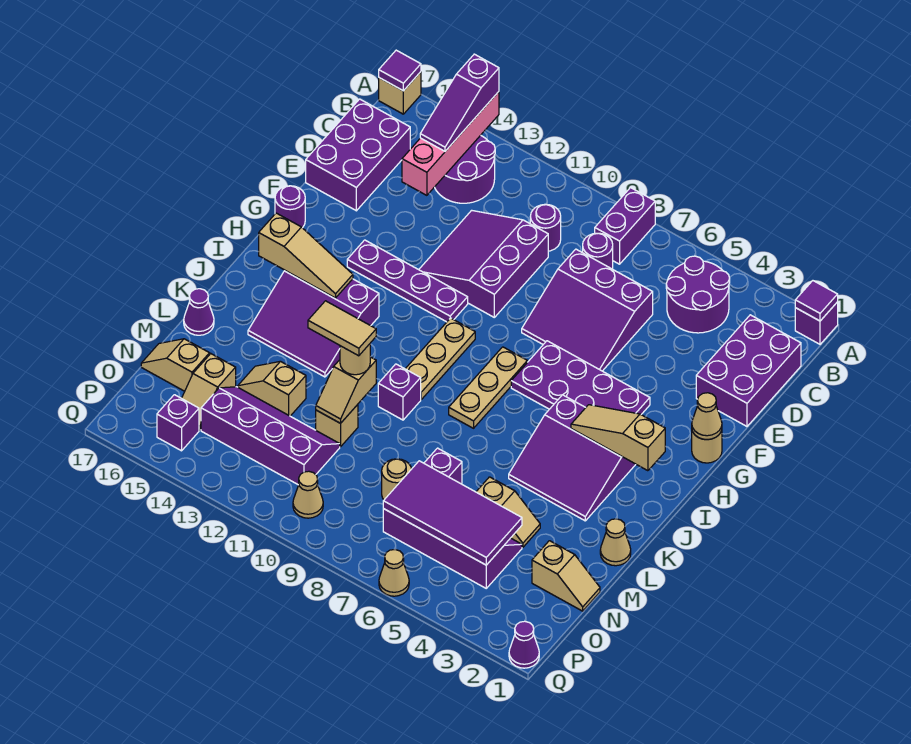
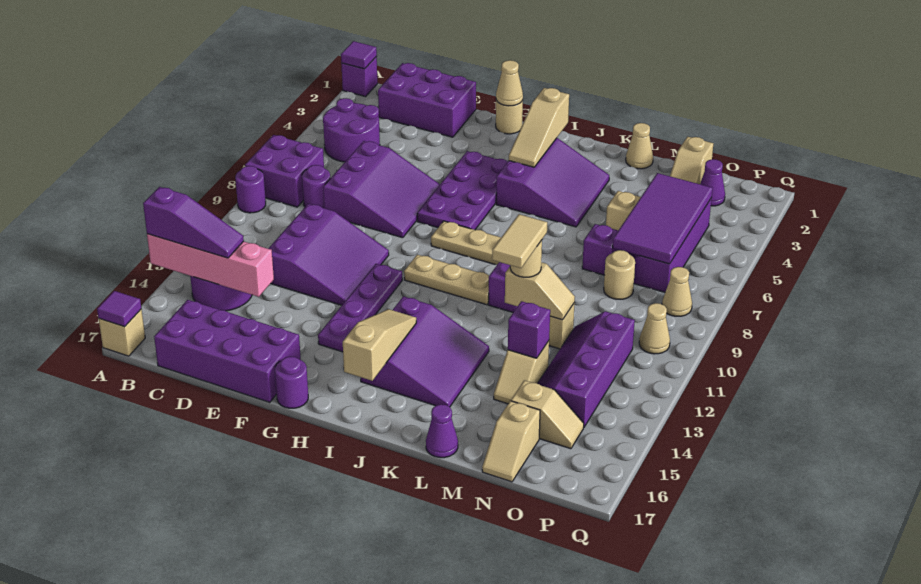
purple brick A8:B8 level 1 -> purple brick A7:B8 level 1
purple round brick C10 level 1 -> purple round brick A9 level 1
purple brick C16:E17 level 1 -> purple brick C16:F17 level 1
purple slope D10:F12 level 1 top 10 -> purple slope D10:F12 level 1 top D
tan slope N1:N2 level 1 top 2 -> tan slope N1:N2 level 1 top 1
purple brick P15 level 1 -> purple brick M13 level 2
purple cone Q1 level 1 -> purple cone O2 level 1
tan cone Q6 level 1 -> tan cone P8 level 1

